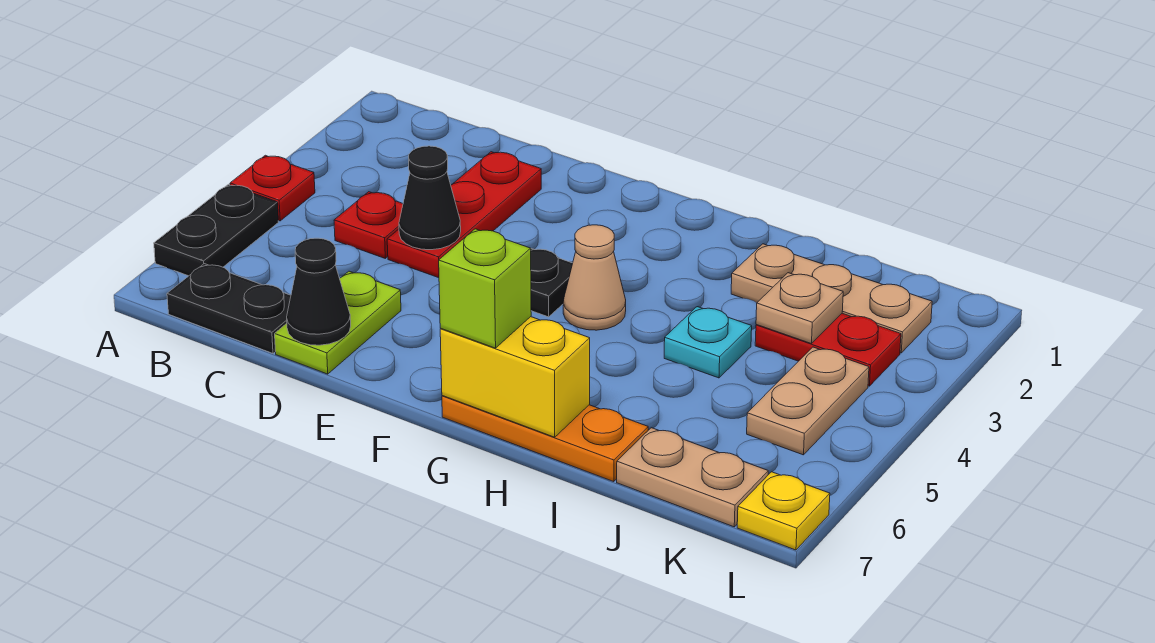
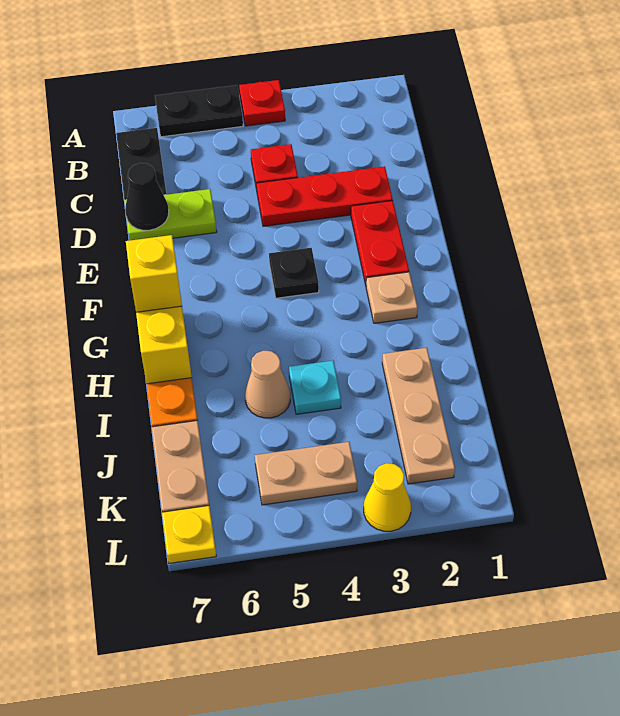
black cone D4 level 2 -> none
tan cone G4 level 1 -> tan cone I5 level 1
lime brick G7 level 3 -> yellow brick G7 level 3
red plate J3:K3 level 1 -> red plate E2:F2 level 1
tan plate J3 level 2 -> tan plate G2 level 1
none -> yellow cone L3 level 1

